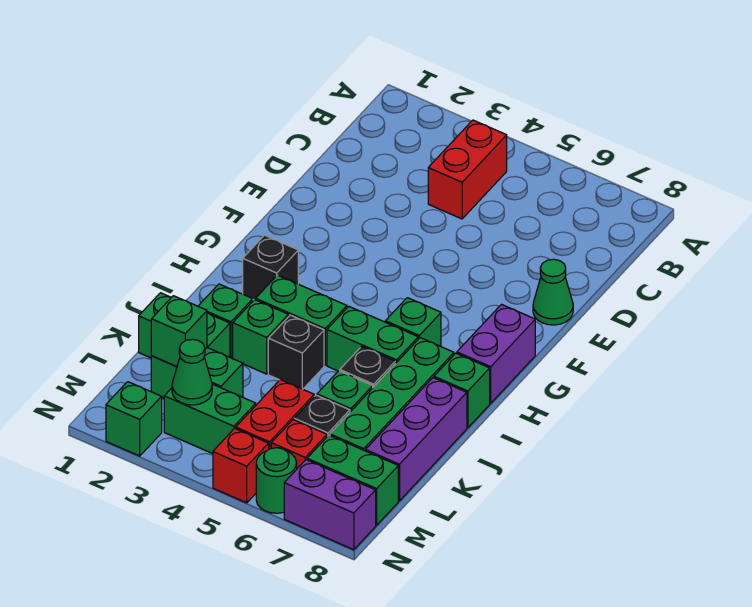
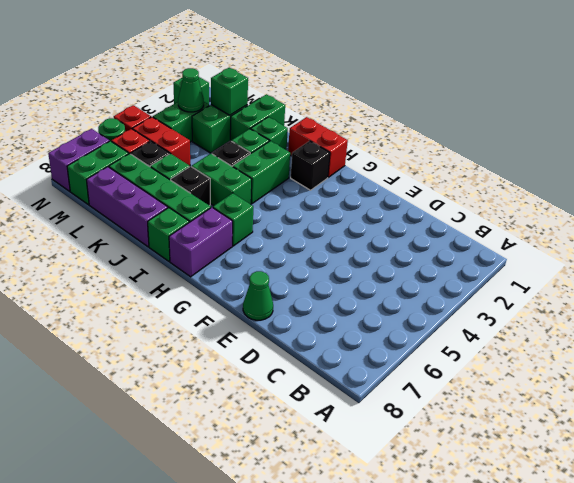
red brick B4:C4 level 1 -> red brick H1:I1 level 1
purple brick G8:H8 level 1 -> purple brick H7:H8 level 1
green brick I5:I6 level 1 -> green brick I5:J5 level 1

